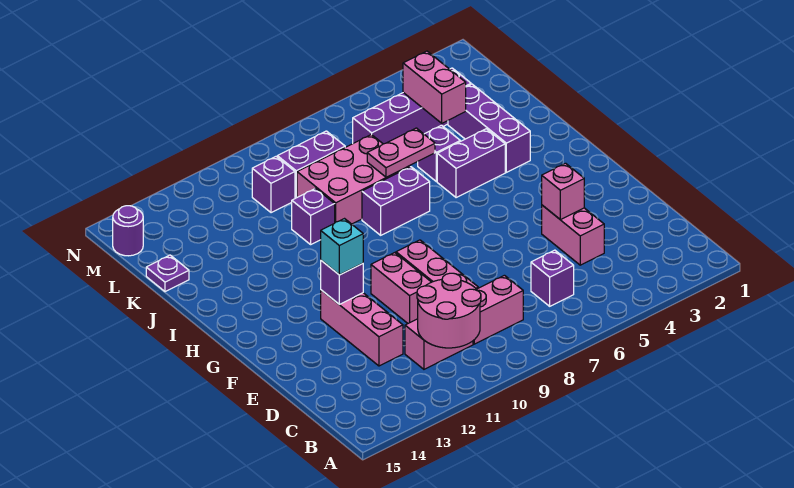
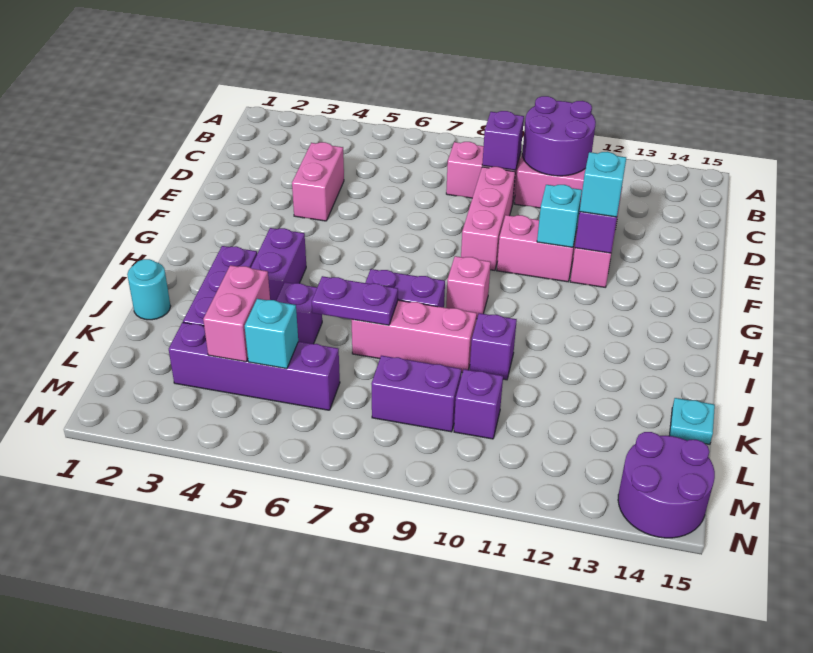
pink round brick B10:C11 level 2 -> purple round brick B10:C11 level 2
purple brick C6 level 1 -> purple brick C9 level 2
pink brick E4 level 2 -> pink brick H9 level 1
pink brick E10:F10 level 1 -> pink brick F10:F11 level 1
none -> cyan brick F11 level 2
purple brick I4:I5 level 1 -> purple brick H4:I4 level 1
none -> cyan round brick J1 level 1
pink plate J6:J7 level 2 -> purple plate J6:J7 level 2
pink brick J7:K9 level 1 -> pink brick J7:J9 level 1
purple plate K15 level 1 -> cyan plate K15 level 1
none -> cyan brick L5 level 2
purple round brick M15 level 1 -> purple round brick M14:N15 level 1

